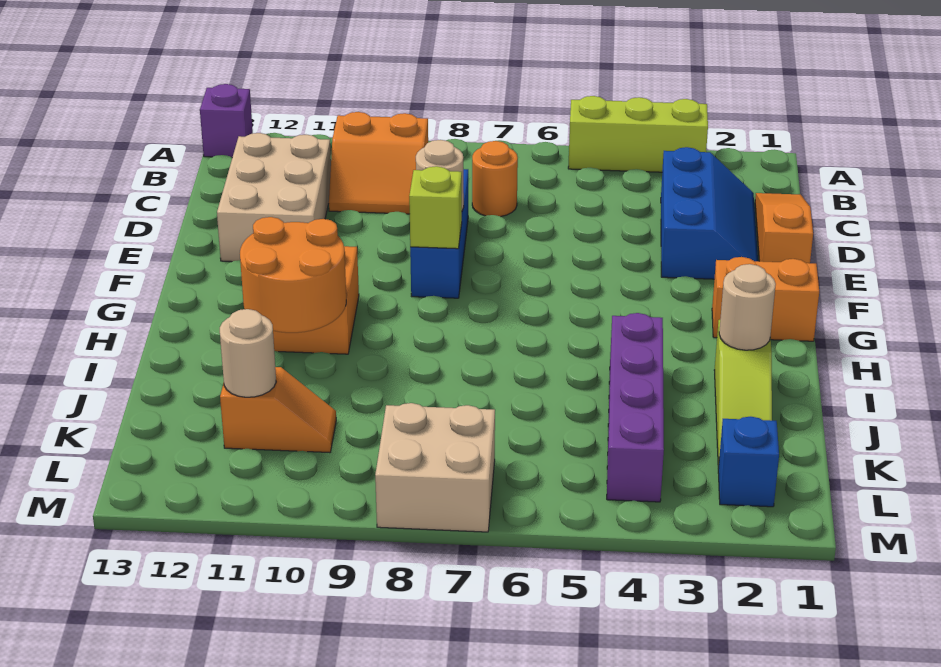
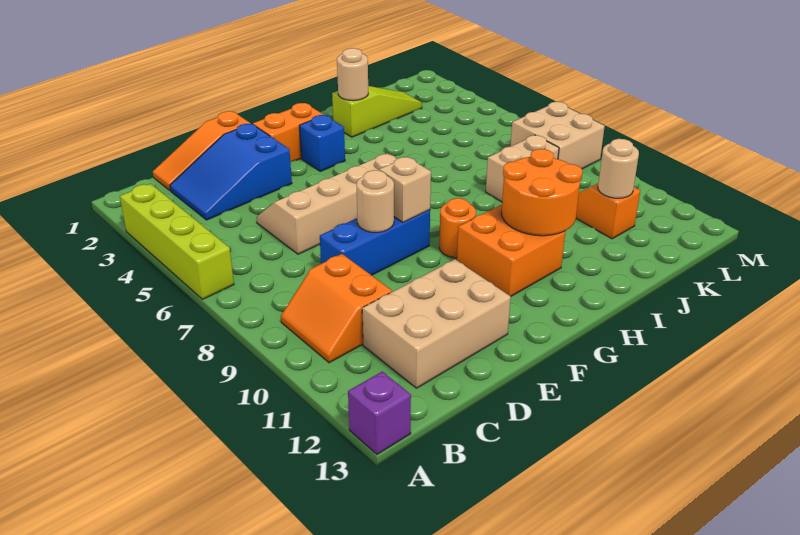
lime brick A3:A5 level 1 -> lime brick A3:A6 level 1
orange slope B9:C10 level 1 top B -> orange slope B9:C10 level 1 top C
blue slope C2:E3 level 1 top 3 -> blue slope C2:E3 level 1 top E
orange round brick C7 level 1 -> orange round brick G9 level 1
none -> tan slope D5:G6 level 1 top 6
lime brick F8 level 2 -> tan brick F8 level 2
orange brick G1:G2 level 1 -> orange brick F2:G2 level 1
purple brick I4:L4 level 1 -> none
none -> tan brick J8:K8 level 1
blue brick L2 level 1 -> blue brick G3 level 1

